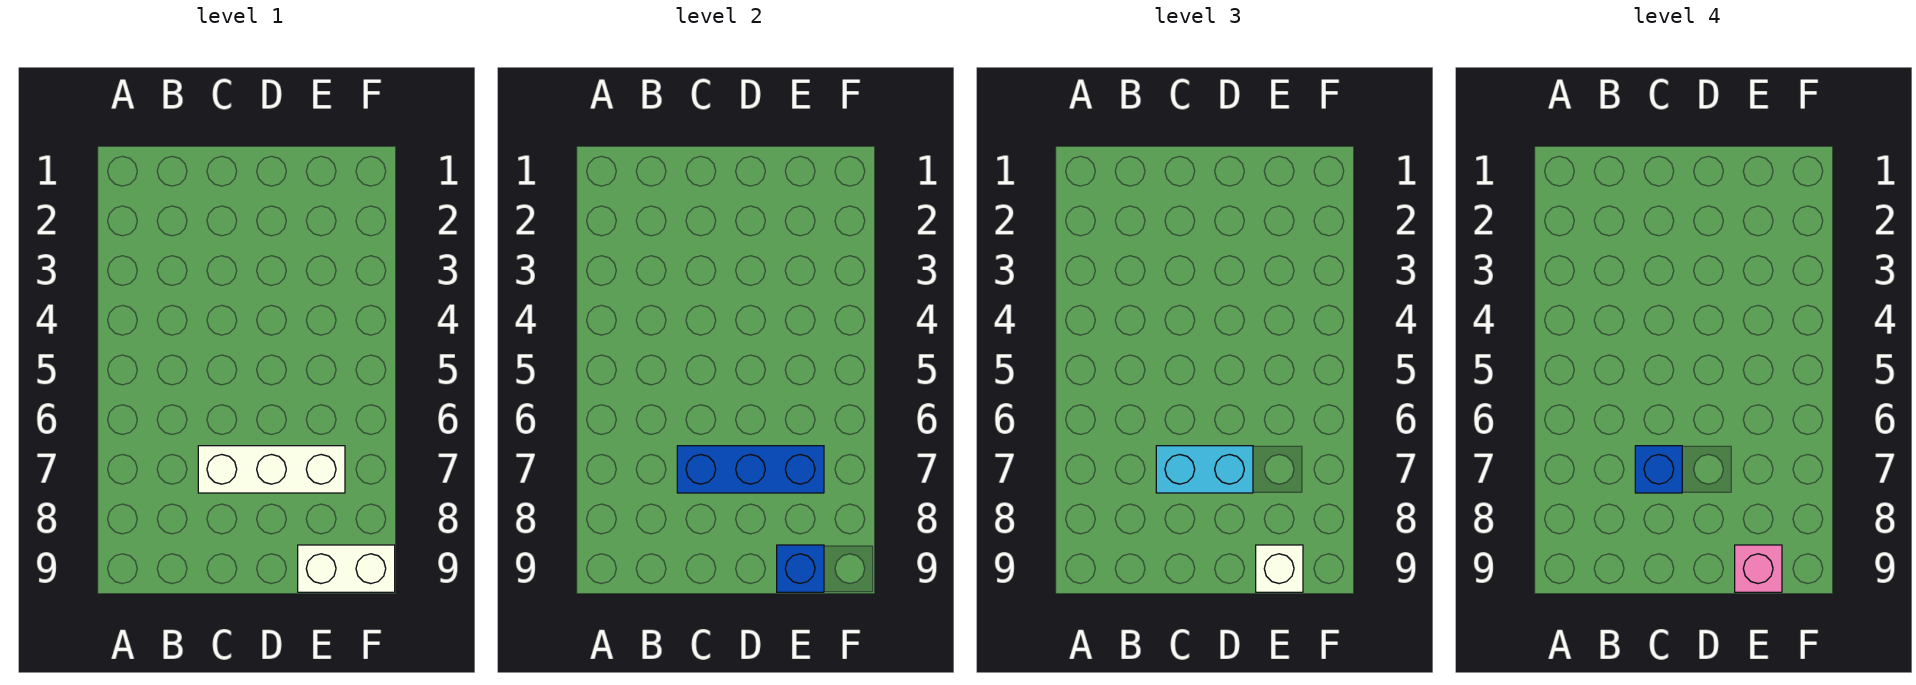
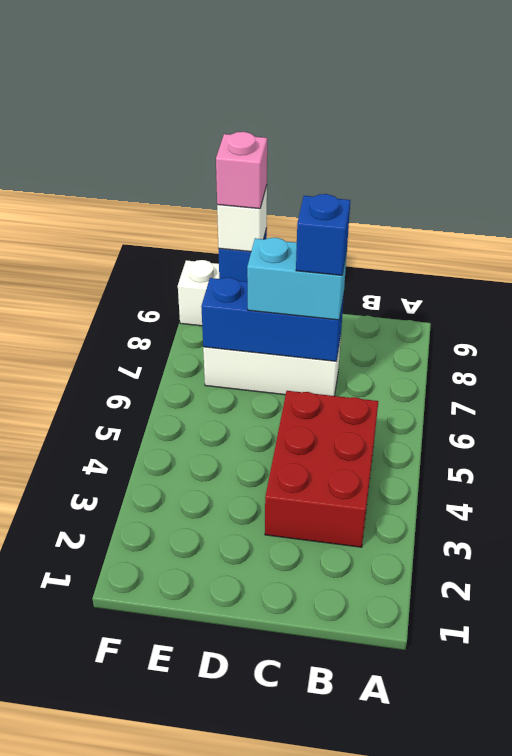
none -> red brick B3:C5 level 1

